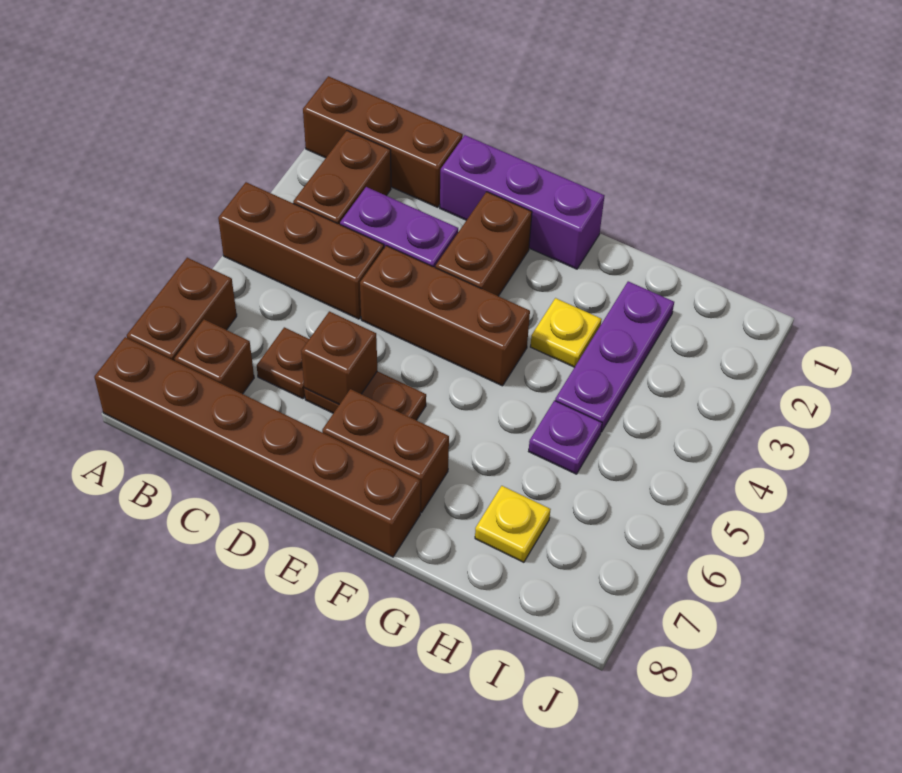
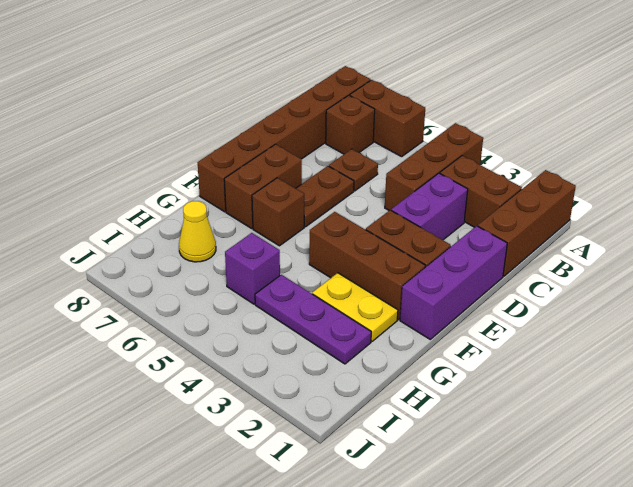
brown brick D4:F4 level 1 -> brown brick F2:F4 level 1
brown brick D6 level 2 -> brown brick F6 level 1
yellow plate G3 level 1 -> yellow plate G2:G3 level 1
purple plate H5 level 1 -> purple brick H5 level 1
yellow plate H7 level 1 -> yellow cone H7 level 1

